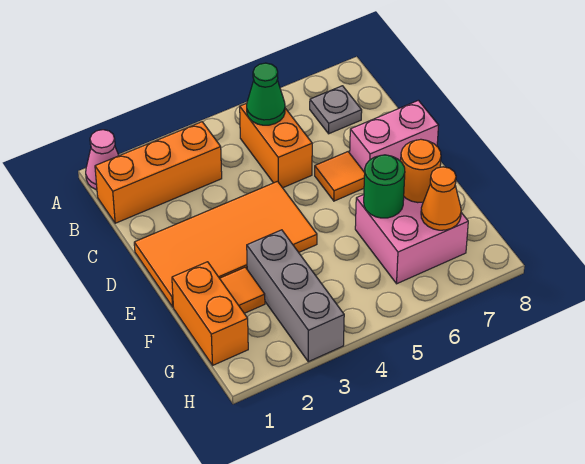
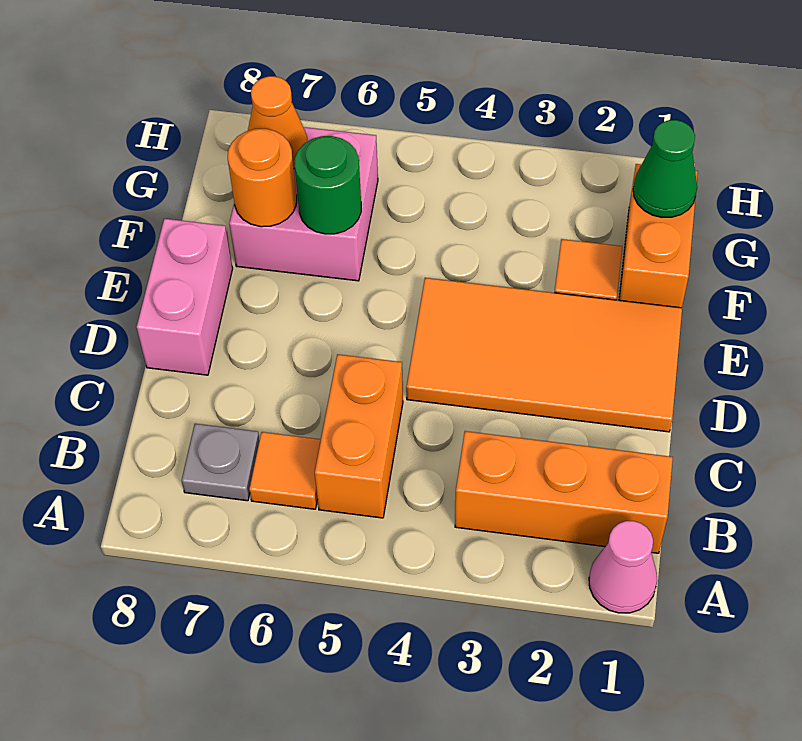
green cone B5 level 2 -> green cone G1 level 2
orange tile D6 level 1 -> orange tile B6 level 1
pink brick D7:D8 level 1 -> pink brick D8:E8 level 1
grey brick F3:H3 level 1 -> none

